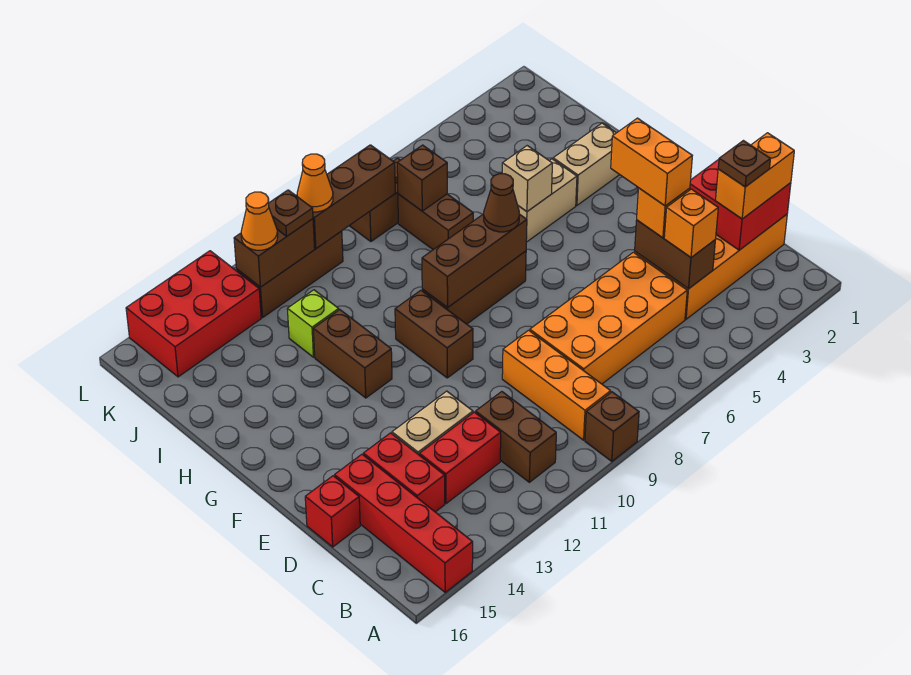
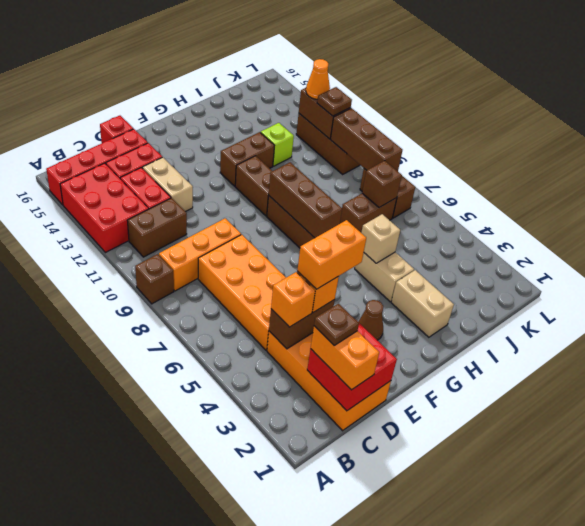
brown brick F10:G10 level 1 -> brown brick G10:G11 level 1
brown cone G7 level 3 -> brown cone F3 level 1
orange cone K10 level 3 -> none
red brick K13:L15 level 1 -> red brick A12:B14 level 1

